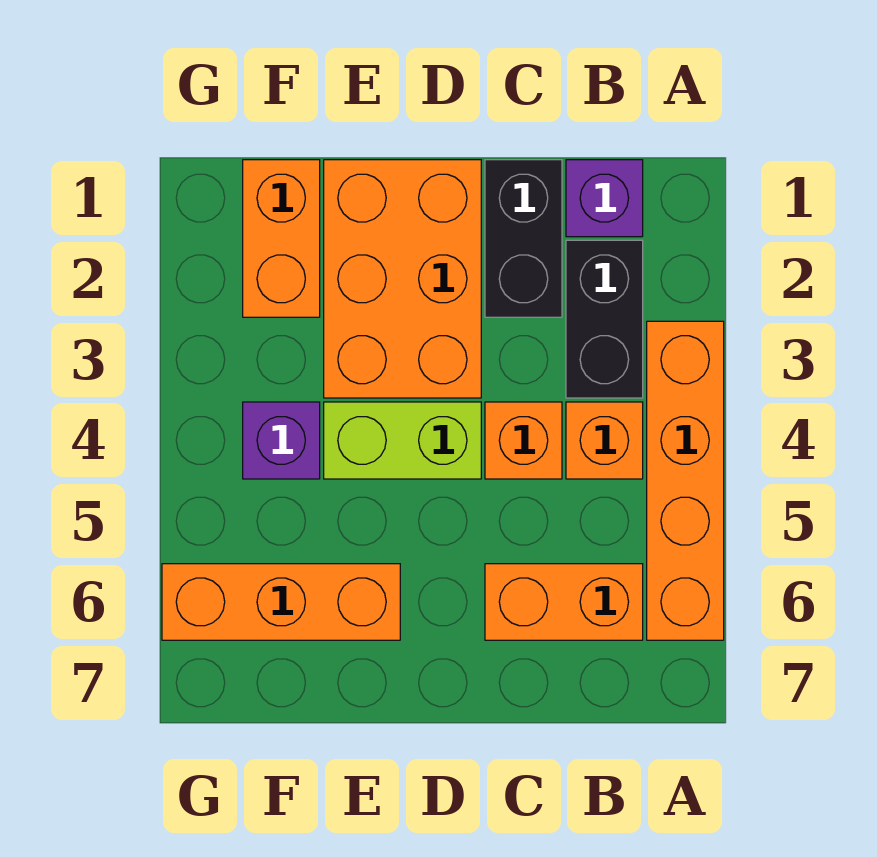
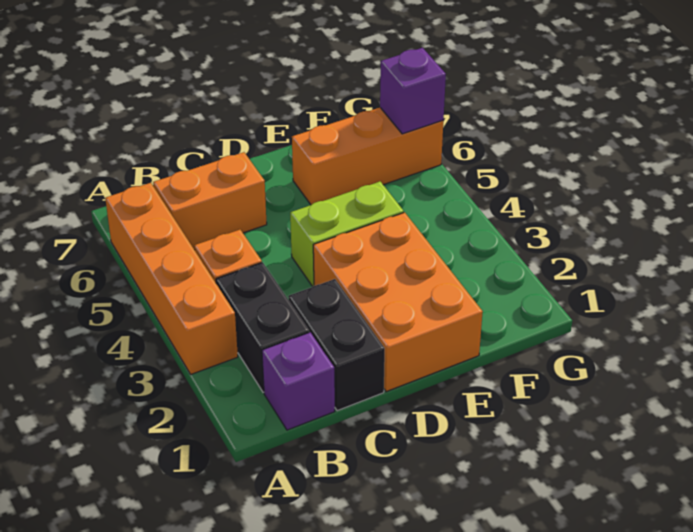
orange brick C4 level 1 -> none
orange brick F1:F2 level 1 -> none
purple brick F4 level 1 -> purple brick G6 level 2

